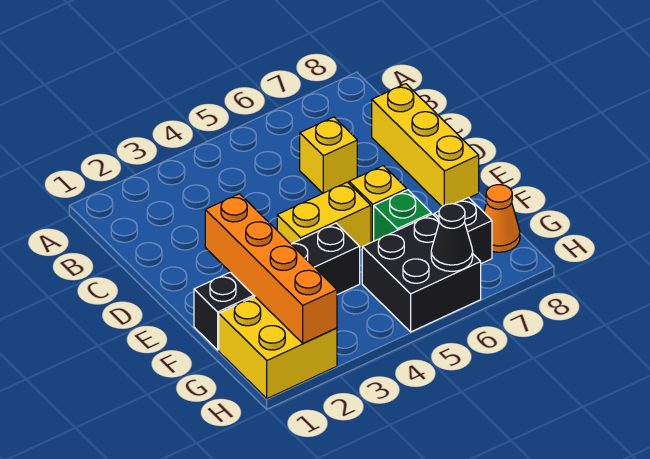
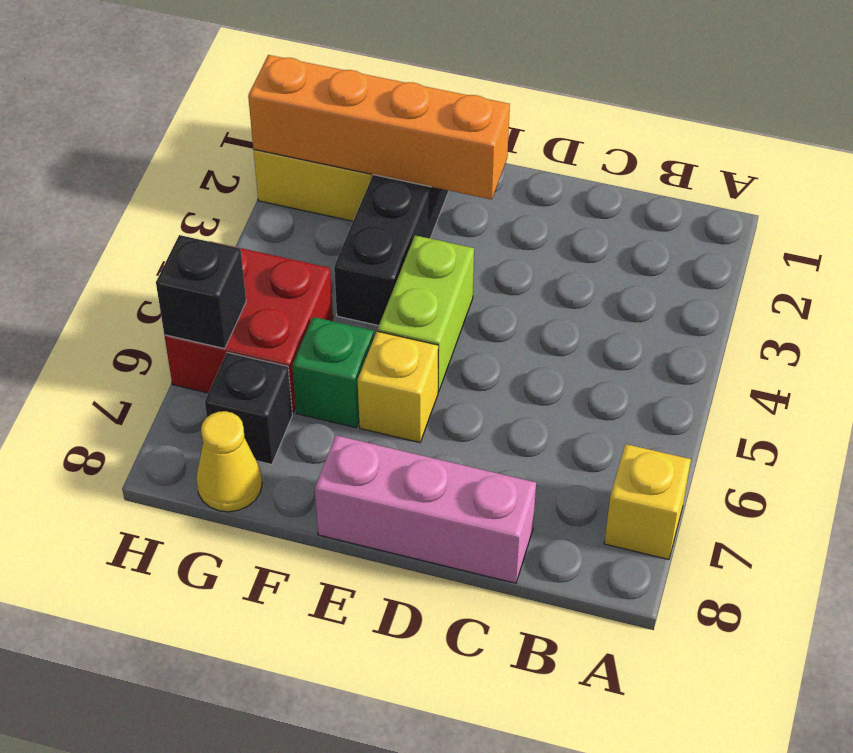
yellow brick C6 level 1 -> yellow brick A7 level 1
yellow brick C8:E8 level 1 -> pink brick C8:E8 level 1
yellow brick E4:E5 level 1 -> lime brick E4:E5 level 1
black brick G5:H6 level 1 -> red brick G5:H6 level 1
orange cone G8 level 1 -> yellow cone G8 level 1
black cone H6 level 2 -> black brick H6 level 2

